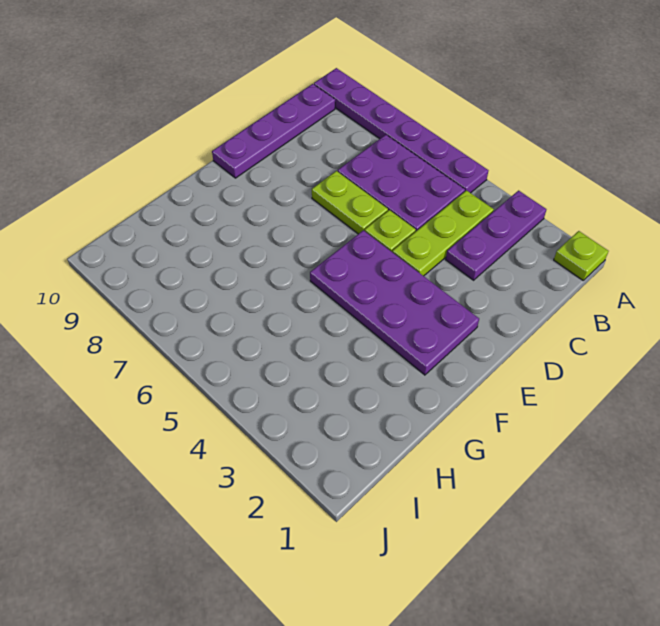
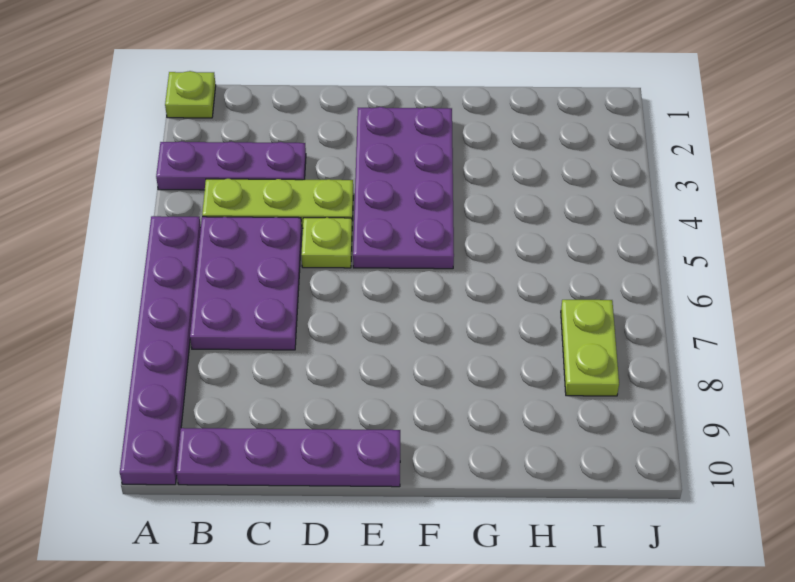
lime plate D6:D7 level 1 -> lime plate I7:I8 level 1

